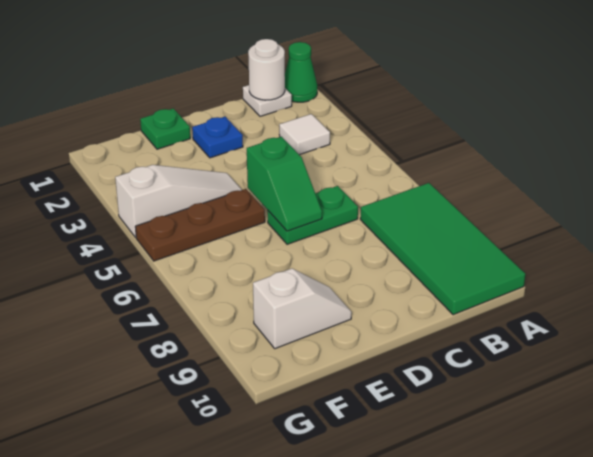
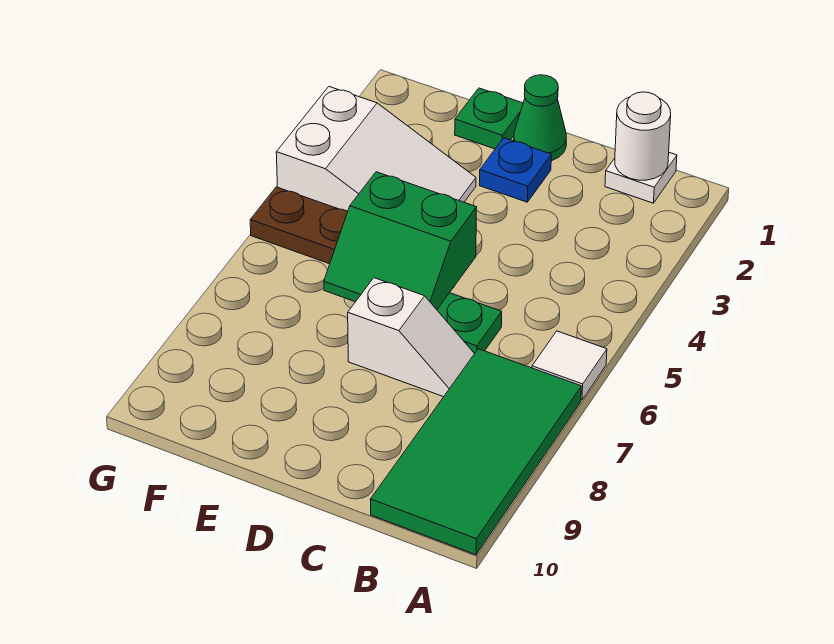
green cone A1 level 1 -> green cone D1 level 1
white tile B3 level 1 -> white tile A6 level 1
green slope D5:D6 level 2 top 5 -> green slope D5:E6 level 2 top 5
white slope E4:G4 level 1 top G -> white slope E3:G4 level 1 top G
white slope E9:F9 level 1 top F -> white slope C7:D7 level 1 top D

